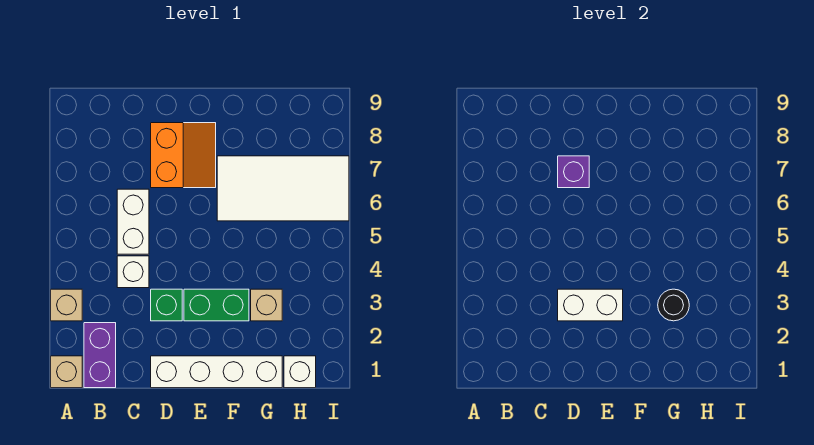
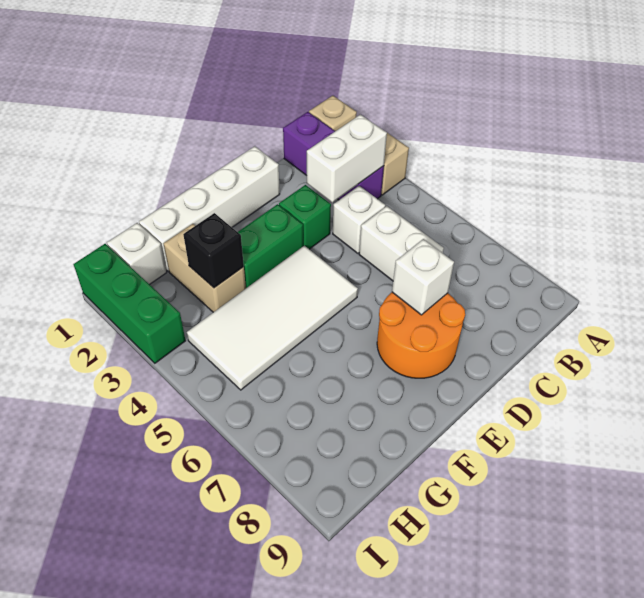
purple brick B1:B2 level 1 -> purple brick B1:B3 level 1
white brick D3:E3 level 2 -> white brick B3:C3 level 2
orange slope D7:E8 level 1 top D -> orange round brick D7:E8 level 1
purple brick D7 level 2 -> white brick D7 level 2
white tile F6:I7 level 1 -> white tile E4:H5 level 1
tan brick G3 level 1 -> tan brick G2:G3 level 1
black round brick G3 level 2 -> black brick G3 level 2
none -> green brick I1:I3 level 1

